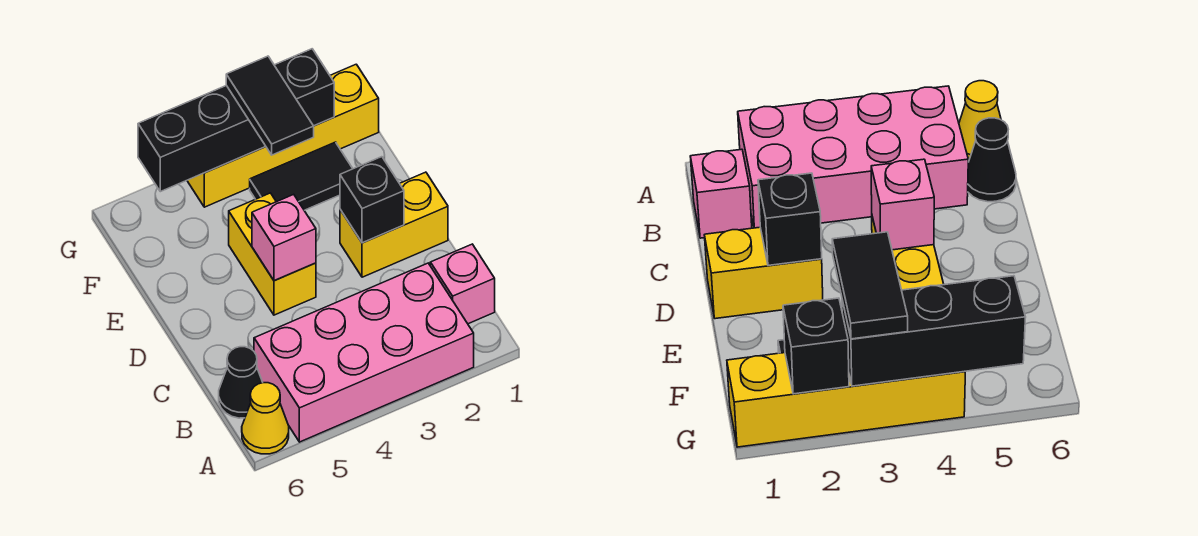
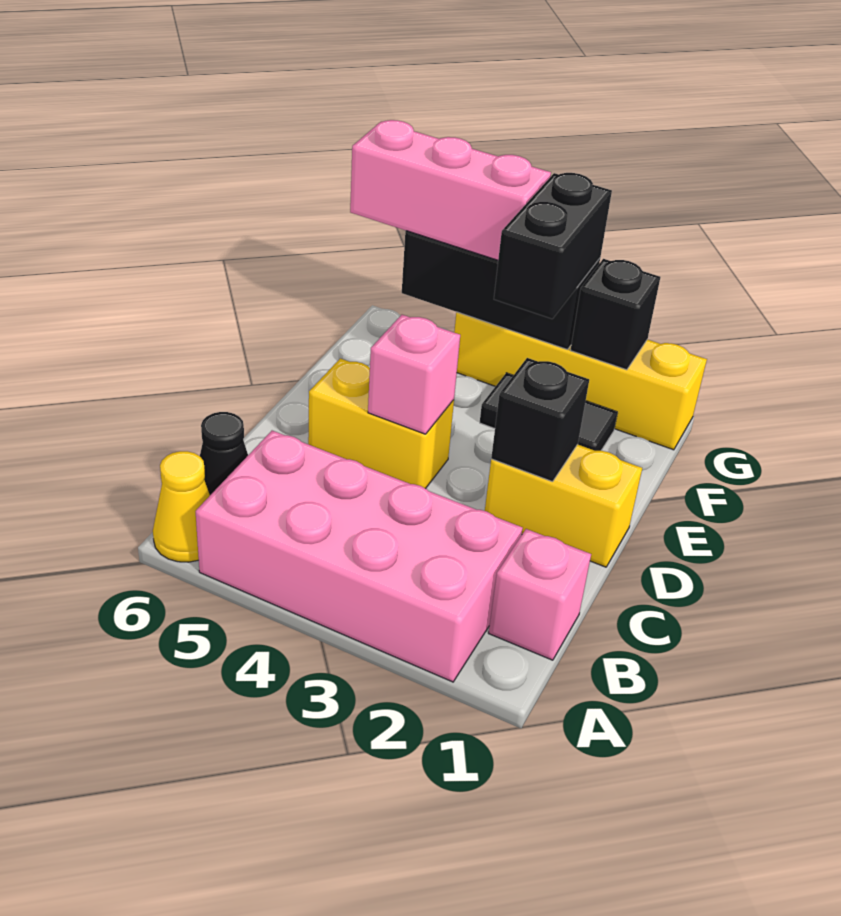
yellow brick D4:E4 level 1 -> yellow brick D4:D5 level 1
black tile F3:G3 level 3 -> black brick F3:G3 level 3
none -> pink brick G4:G6 level 3

